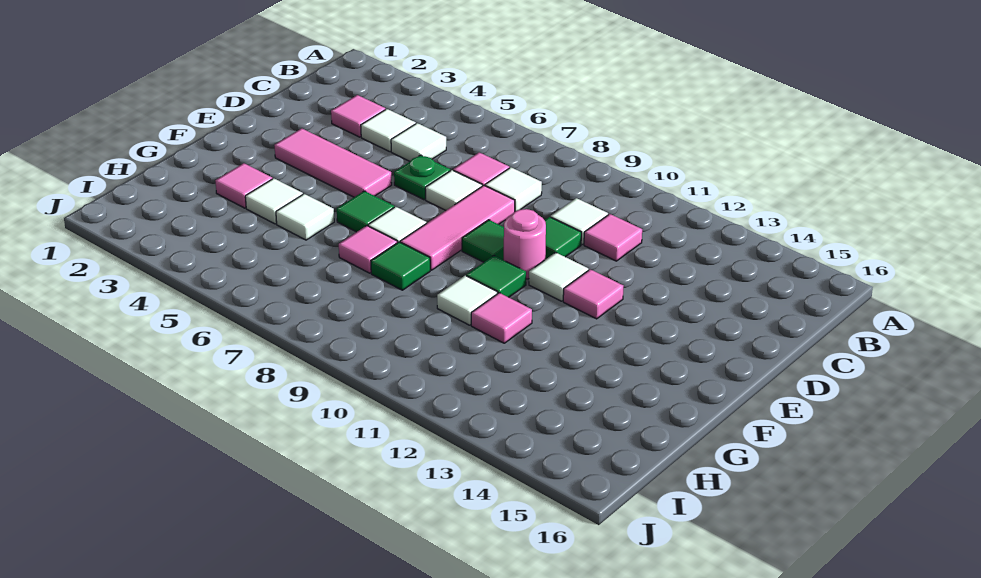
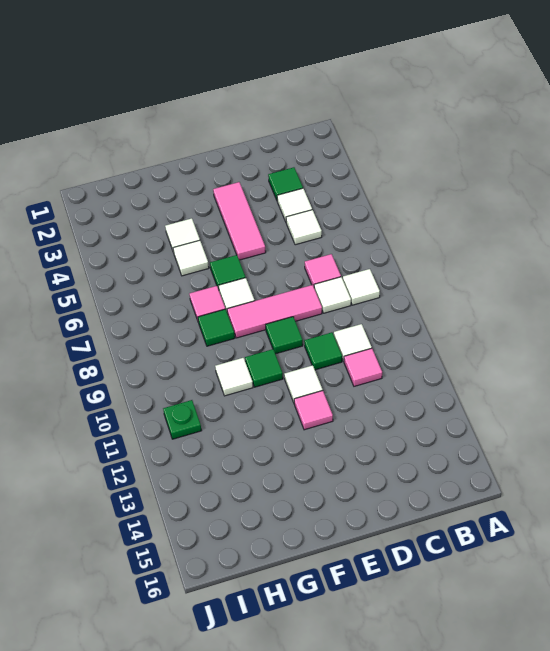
pink tile C3 level 1 -> green tile C3 level 1
green plate D6 level 1 -> green plate I11 level 1
white tile D7 level 1 -> white tile B8 level 1
pink round brick E10 level 1 -> none
pink tile G3 level 1 -> none
pink tile G11 level 1 -> none

